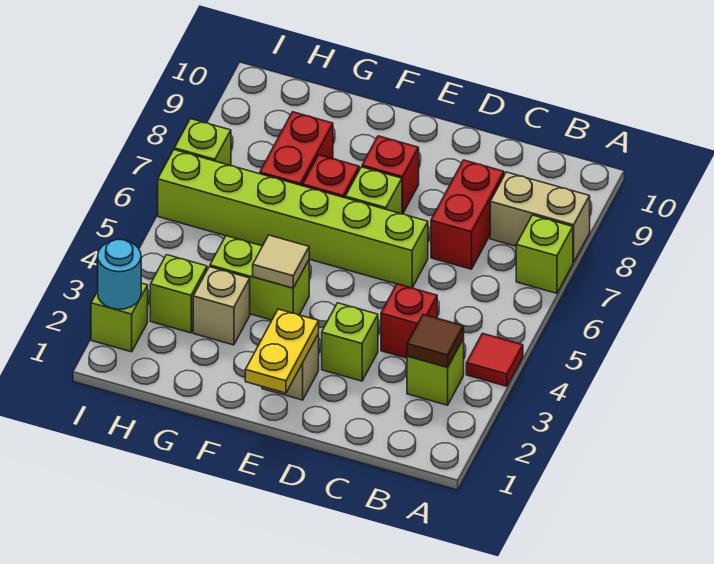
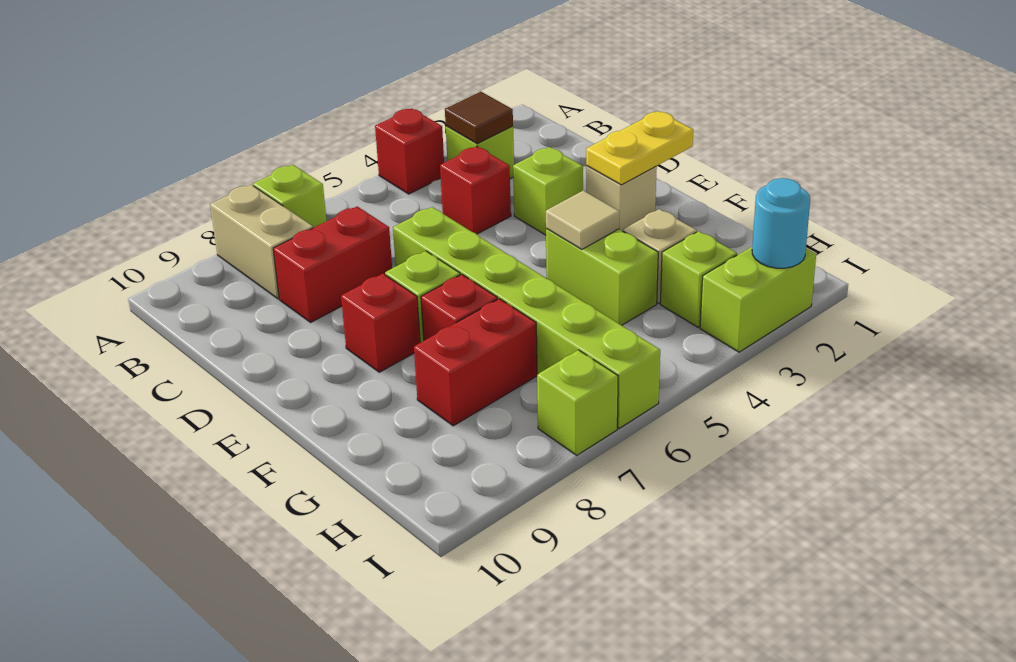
red tile A4 level 1 -> red brick A4 level 1
lime brick I2 level 1 -> lime brick I2:I3 level 1

